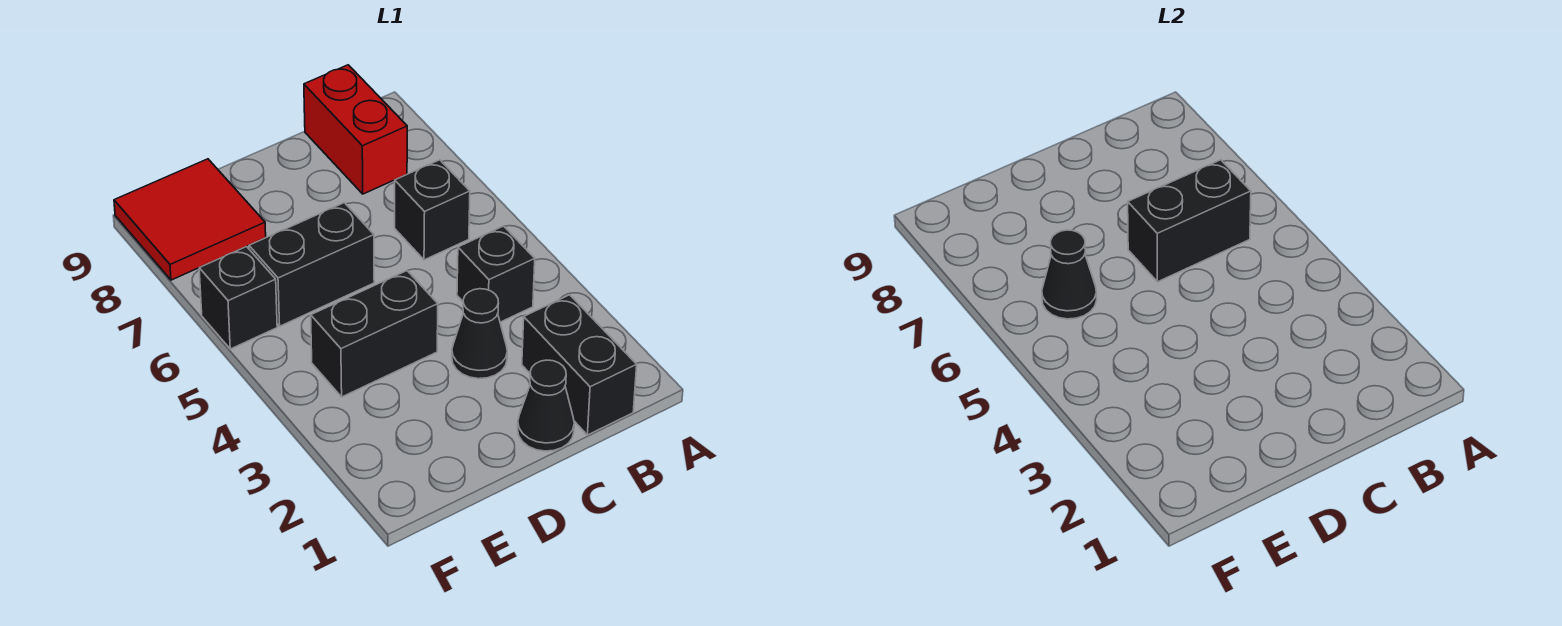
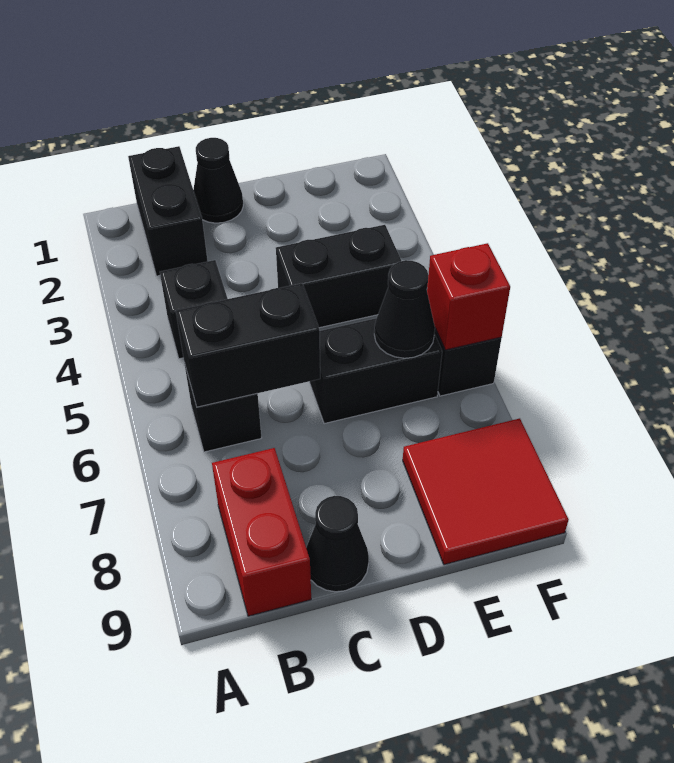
black cone C3 level 1 -> black cone C9 level 1
none -> red brick F6 level 2

